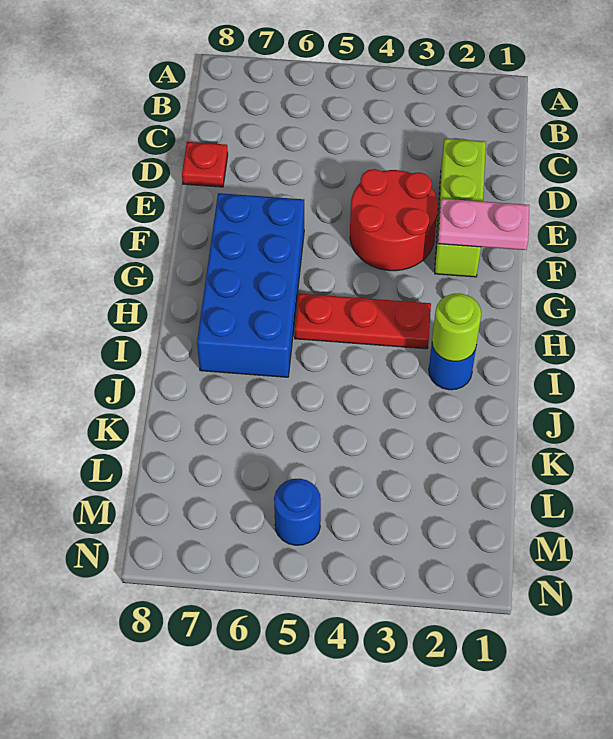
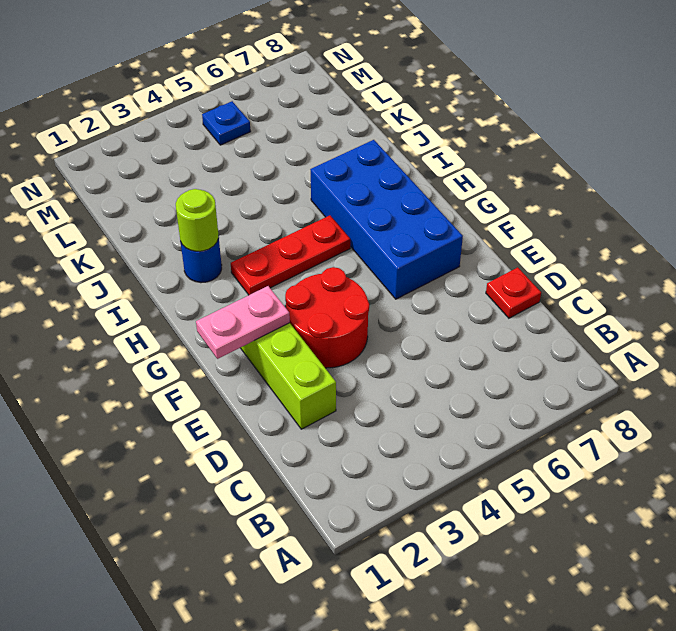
blue round brick M5 level 1 -> blue plate M5 level 1

